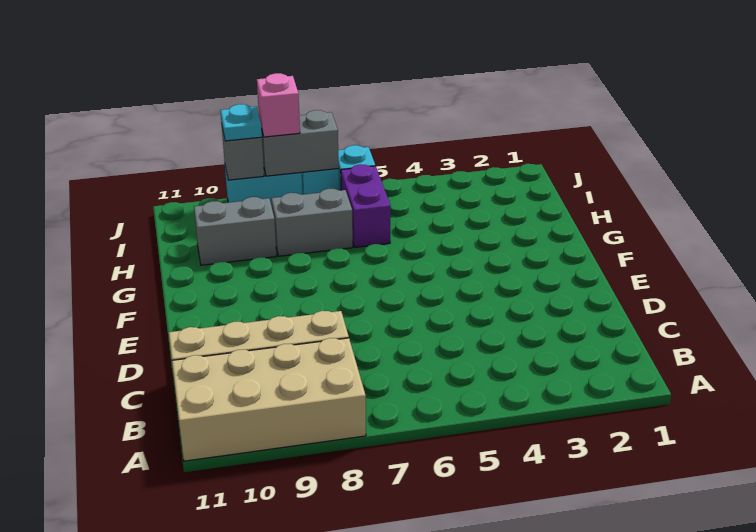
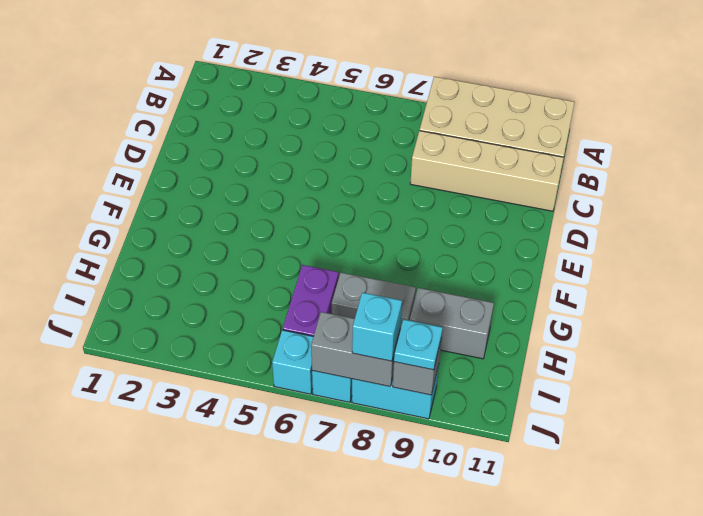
pink brick J8 level 3 -> cyan brick J8 level 3

